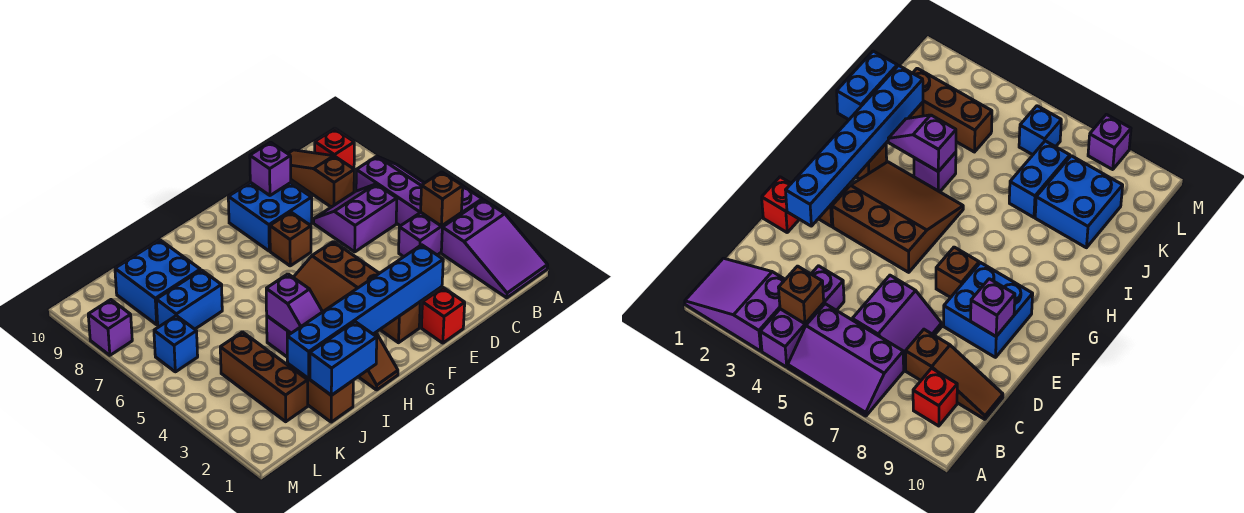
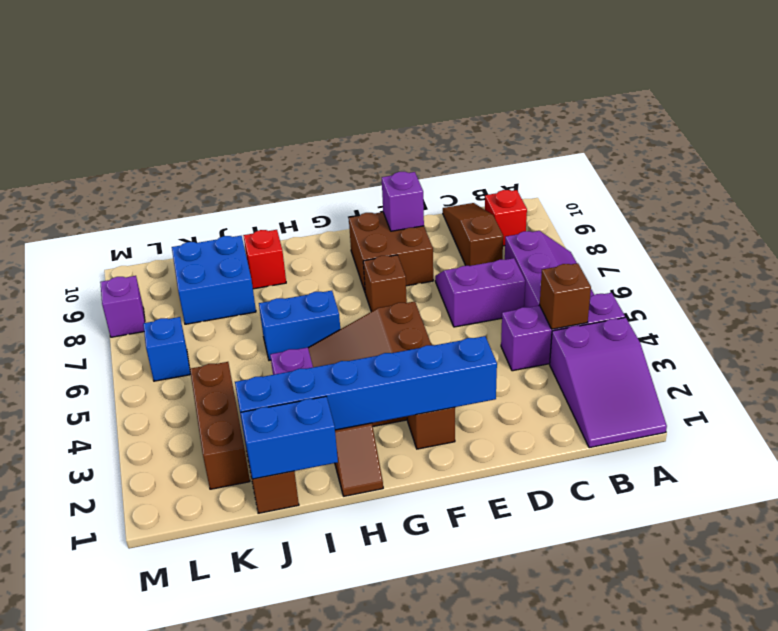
red brick E1 level 1 -> red brick I9 level 1
blue brick E8:F9 level 1 -> brown brick E8:F9 level 1
purple slope I3:I4 level 2 top 4 -> none
blue brick J7:K7 level 1 -> blue brick H6:I6 level 1

